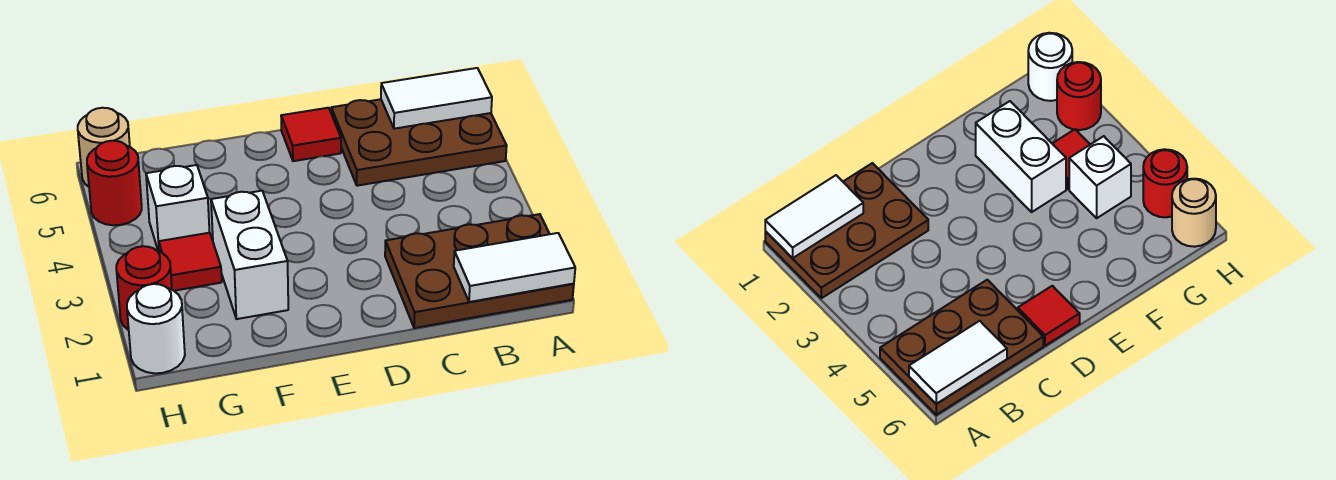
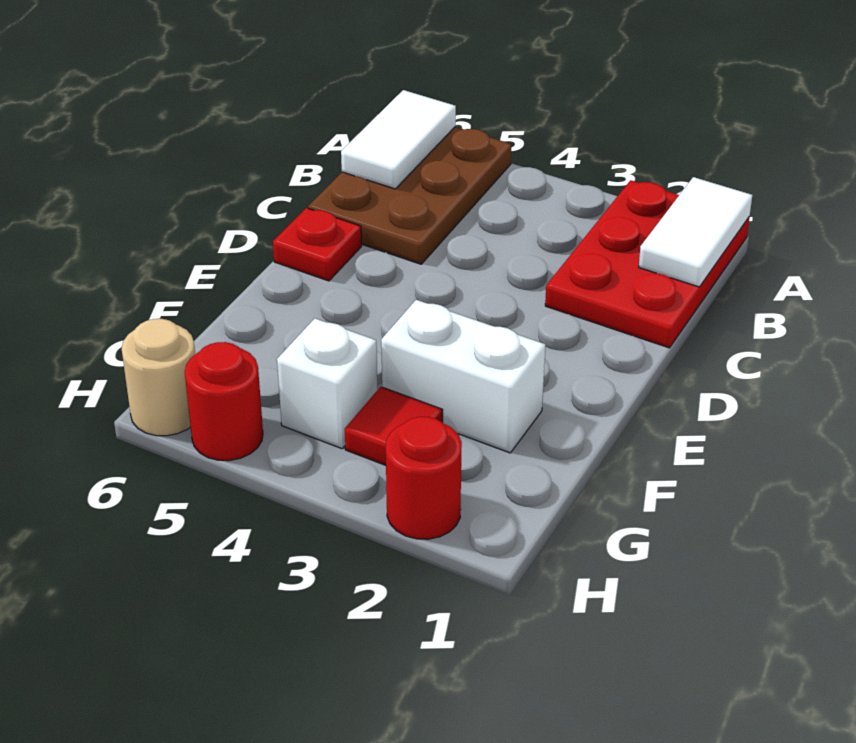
brown plate A1:C2 level 1 -> red plate A1:C2 level 1
red tile D6 level 1 -> red plate D6 level 1
white round brick H1 level 1 -> none

